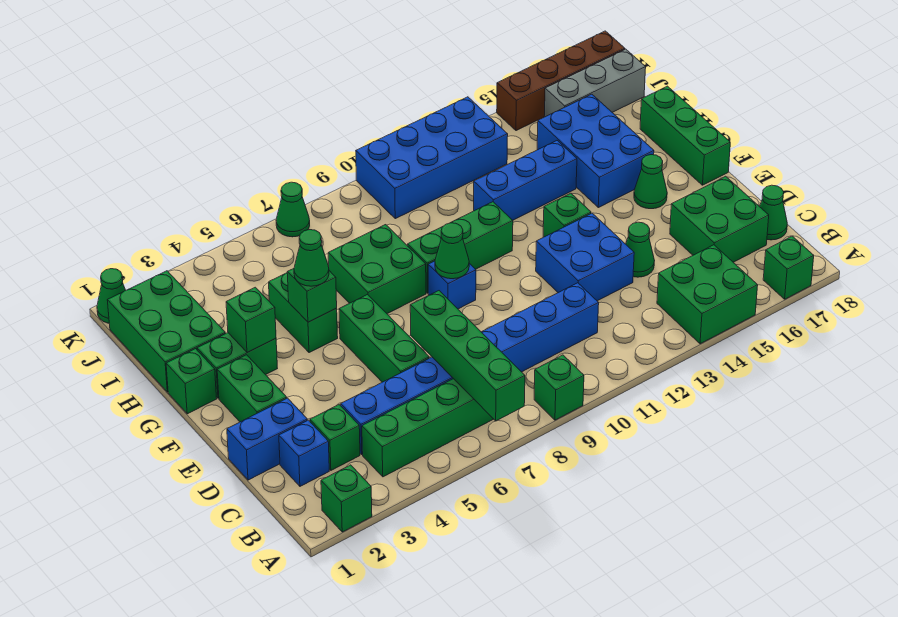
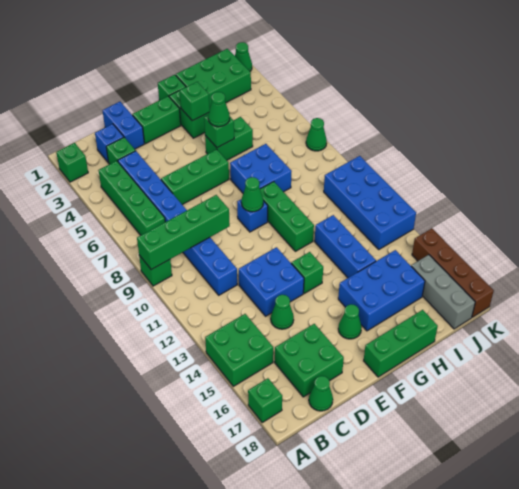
green brick A7:D7 level 2 -> green brick A9:D9 level 2
green brick G7:H8 level 1 -> blue brick G7:H8 level 1

